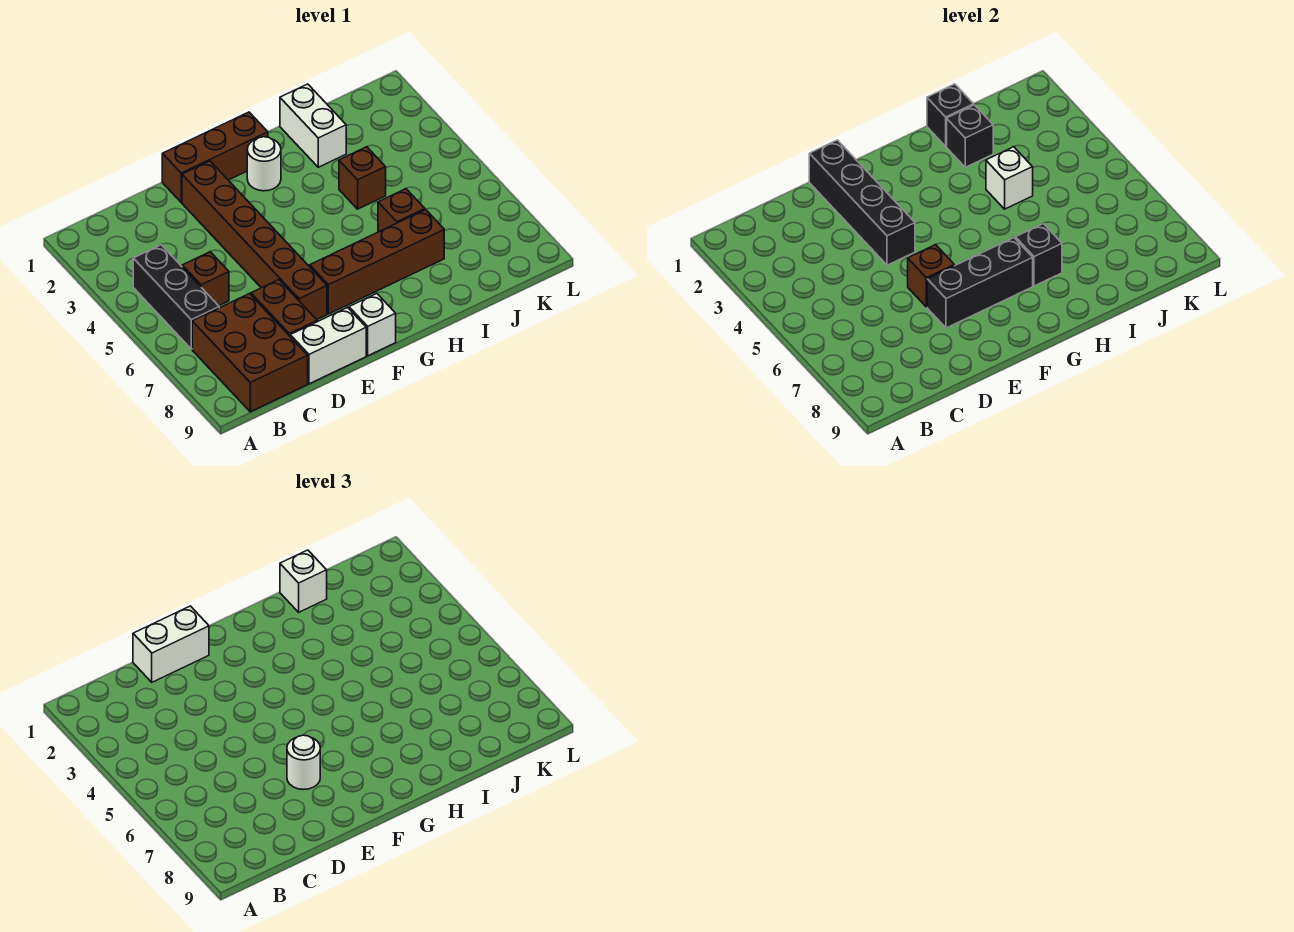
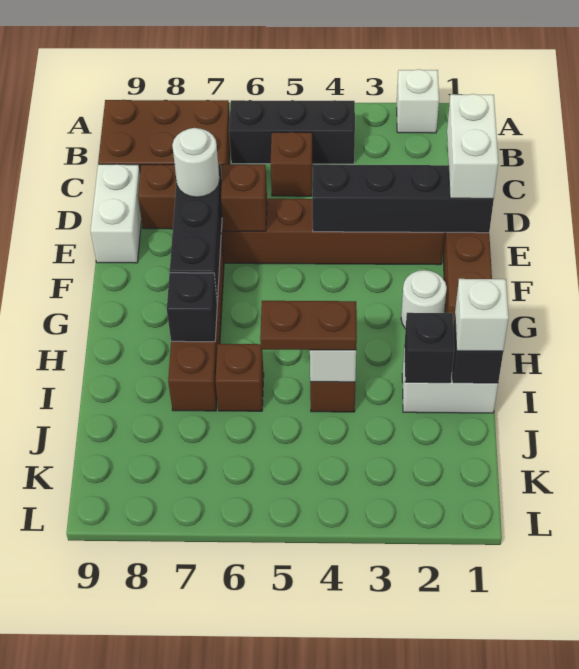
white brick F9 level 1 -> white brick A2 level 1
none -> brown plate I4:I5 level 3

